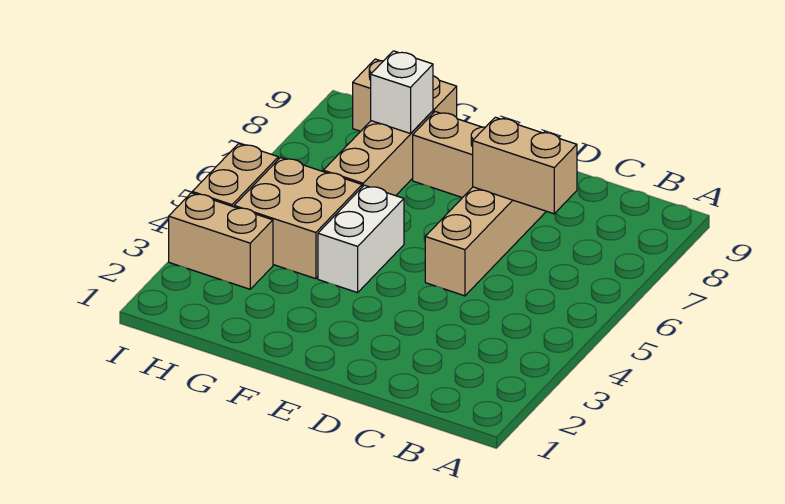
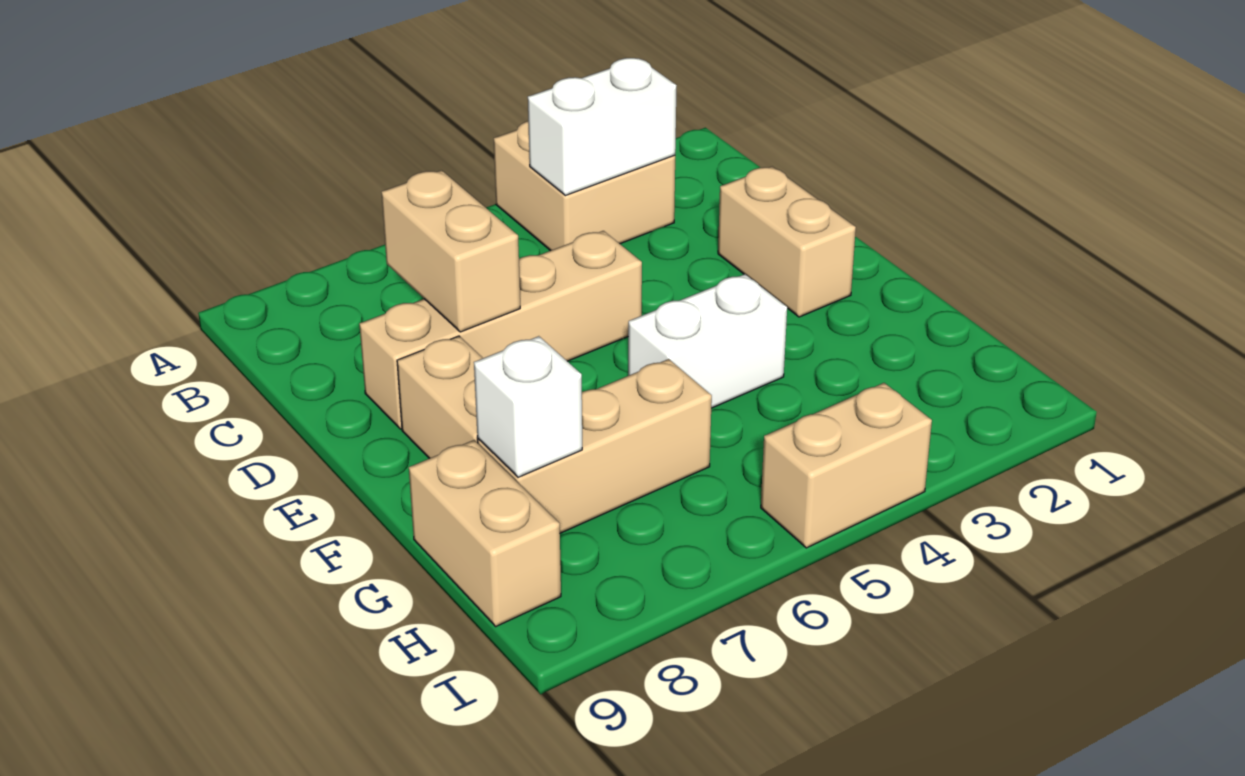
none -> white brick B3:B4 level 2
tan brick G4:H5 level 1 -> tan brick A3:B4 level 1
tan brick H3:I3 level 1 -> tan brick D2:E2 level 1

